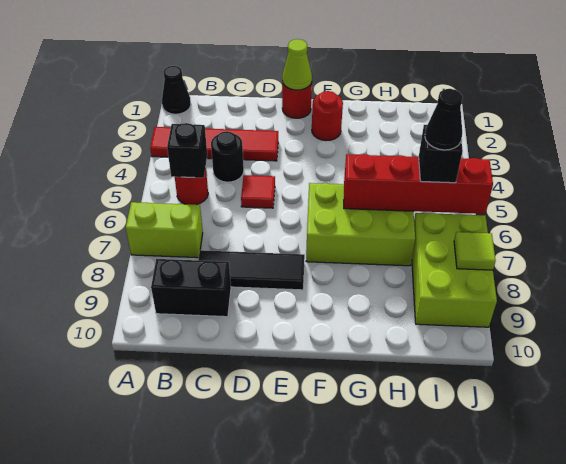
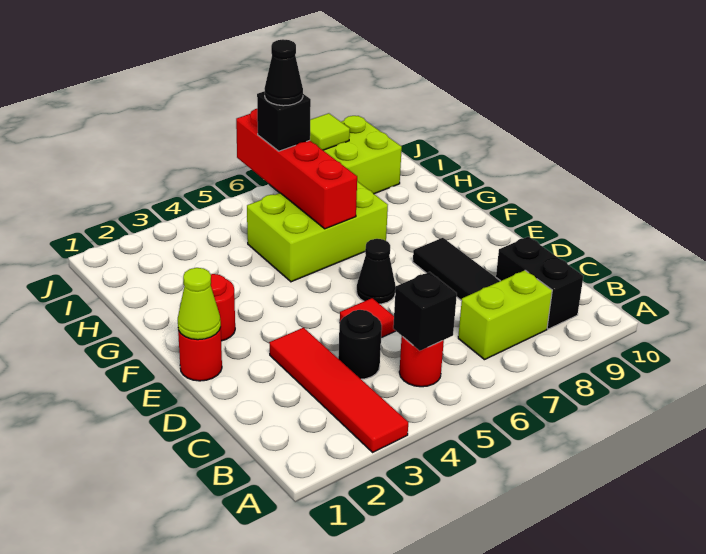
black cone A1 level 1 -> black cone E6 level 1
lime brick A7:B7 level 1 -> lime brick B7:B8 level 1
lime brick F6:H7 level 1 -> lime brick G5:H7 level 1

